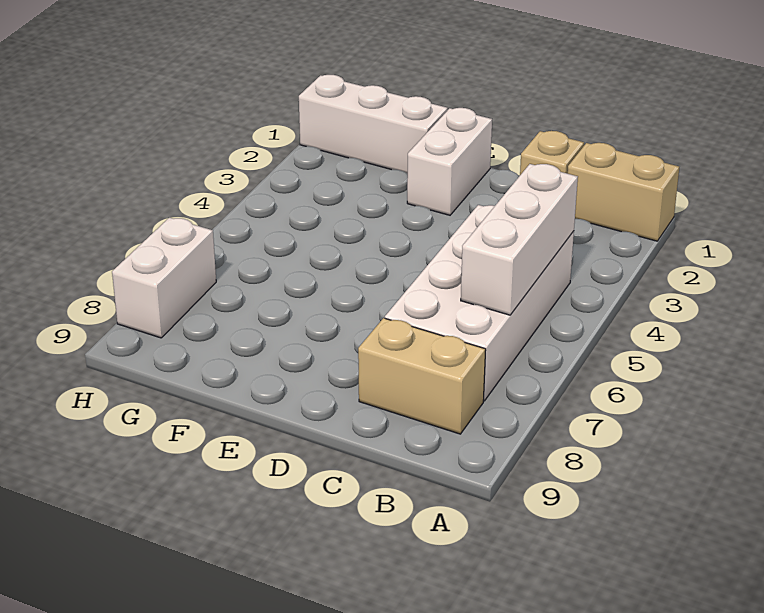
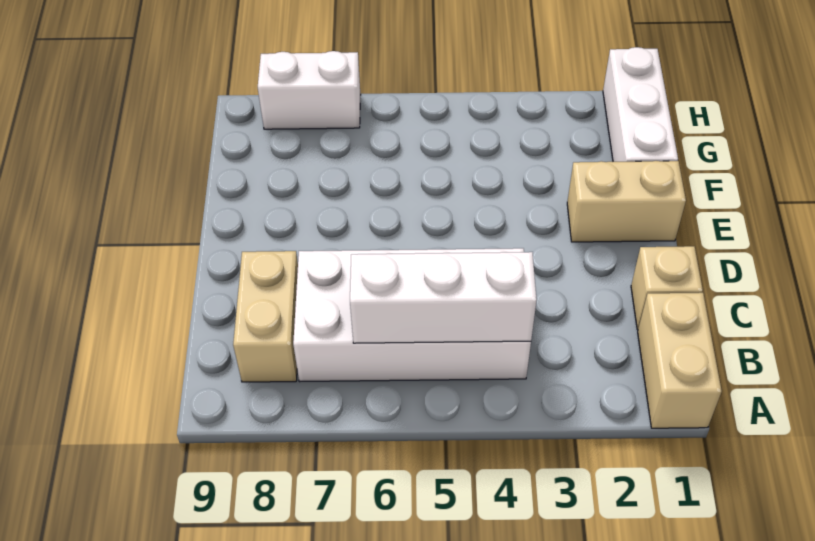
white brick E1:E2 level 1 -> tan brick E1:E2 level 1

